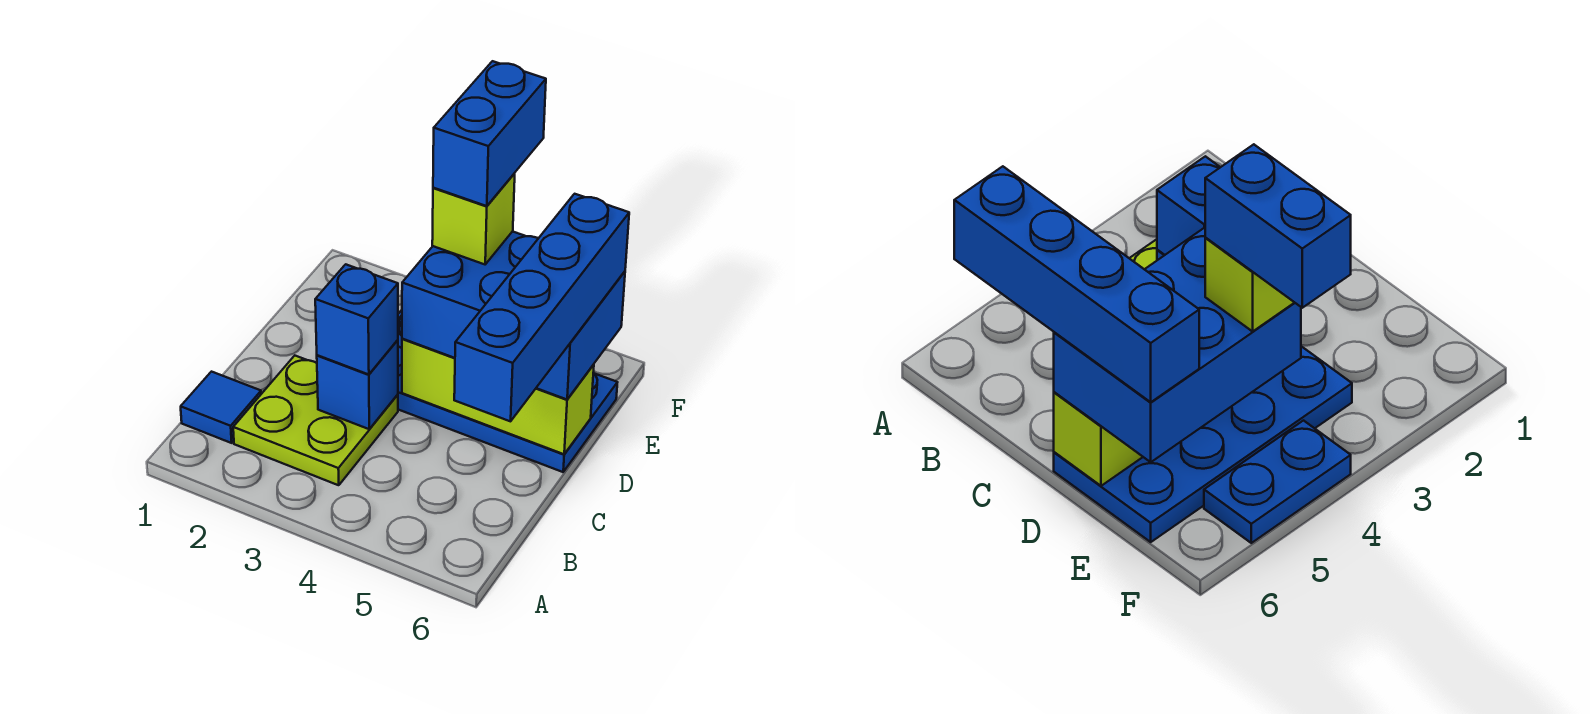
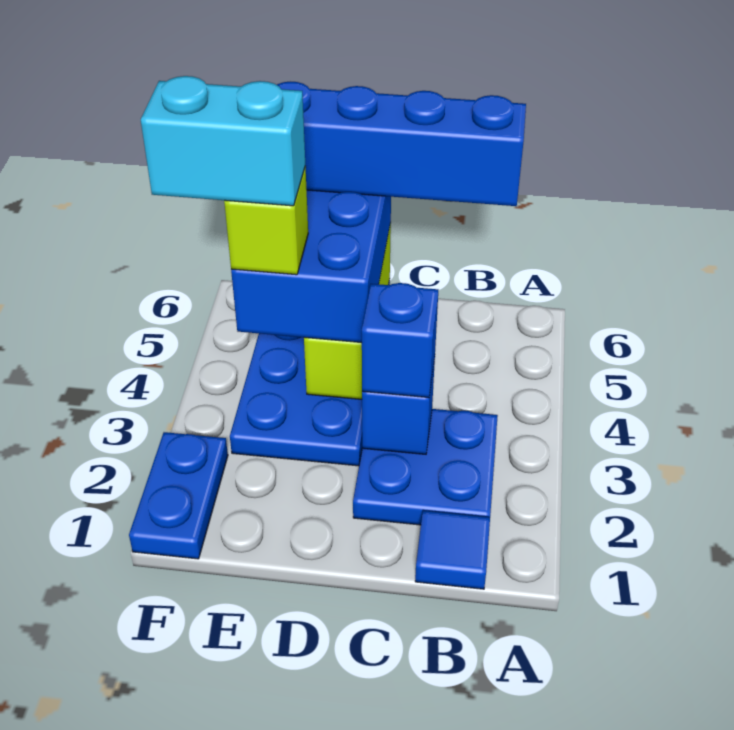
lime plate B2:C3 level 1 -> blue plate B2:C3 level 1
blue brick E4:F4 level 5 -> cyan brick E4:F4 level 5
blue plate F4:F5 level 1 -> blue plate F1:F2 level 1

